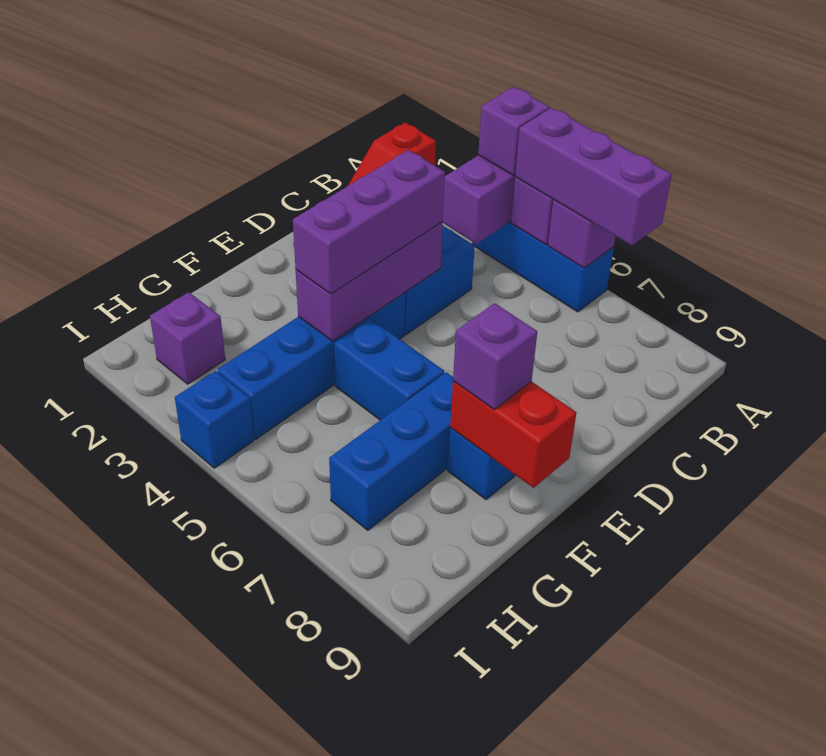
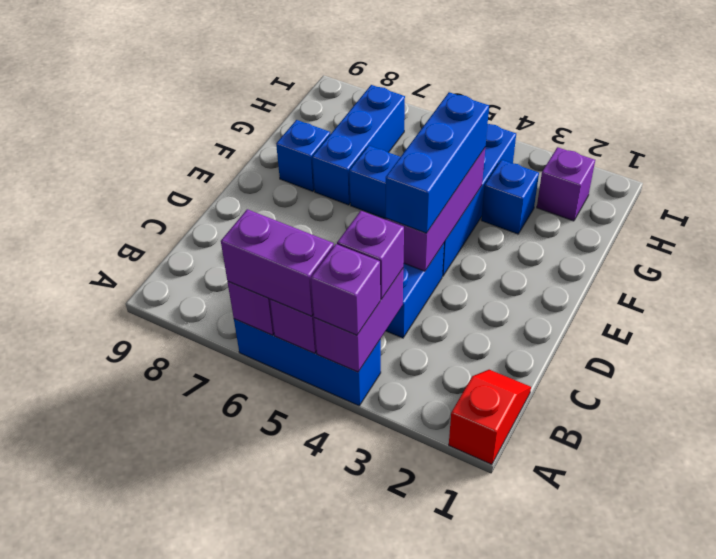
purple brick A5:A7 level 3 -> purple brick A5:A6 level 3
purple brick D4:F4 level 3 -> blue brick D4:F4 level 3
red brick F8:F9 level 2 -> none
purple brick F8 level 3 -> purple brick B4 level 3
blue brick I4 level 1 -> blue brick G3 level 1

